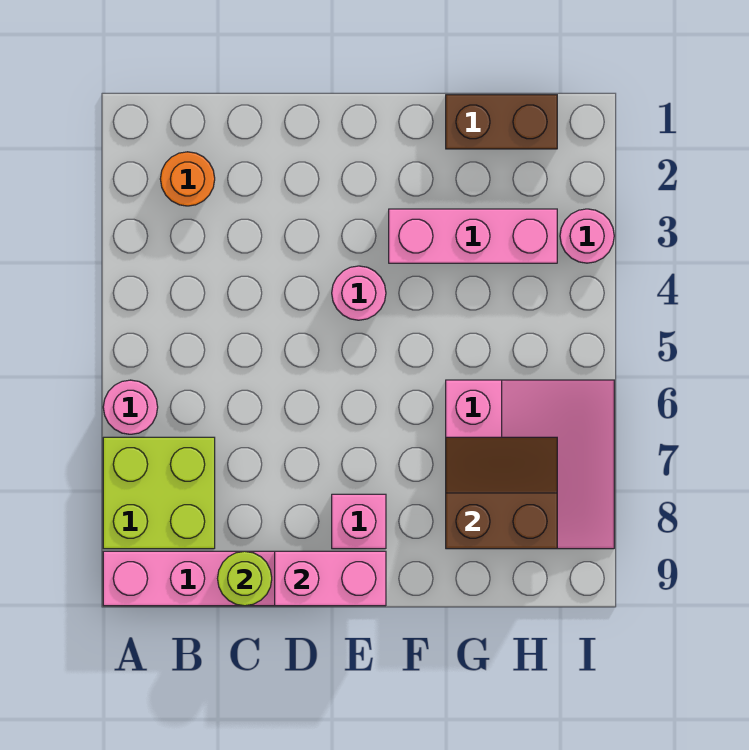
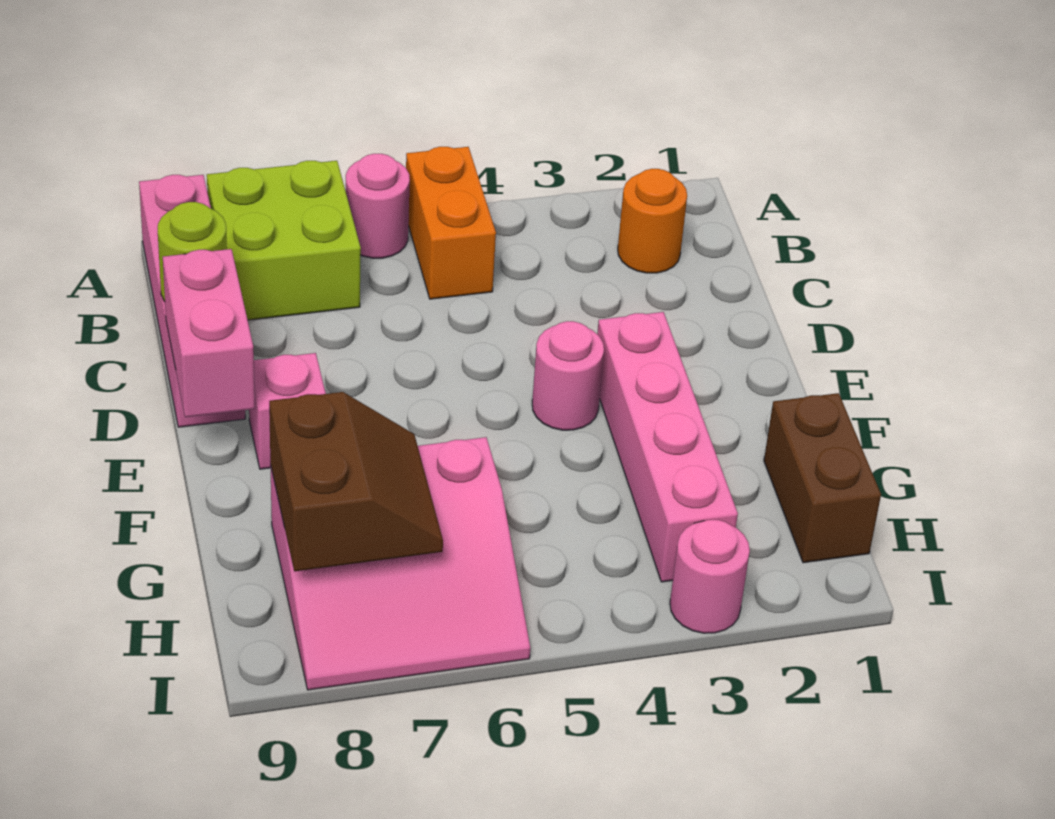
none -> orange brick A5:B5 level 1
pink brick F3:H3 level 1 -> pink brick E3:H3 level 1

